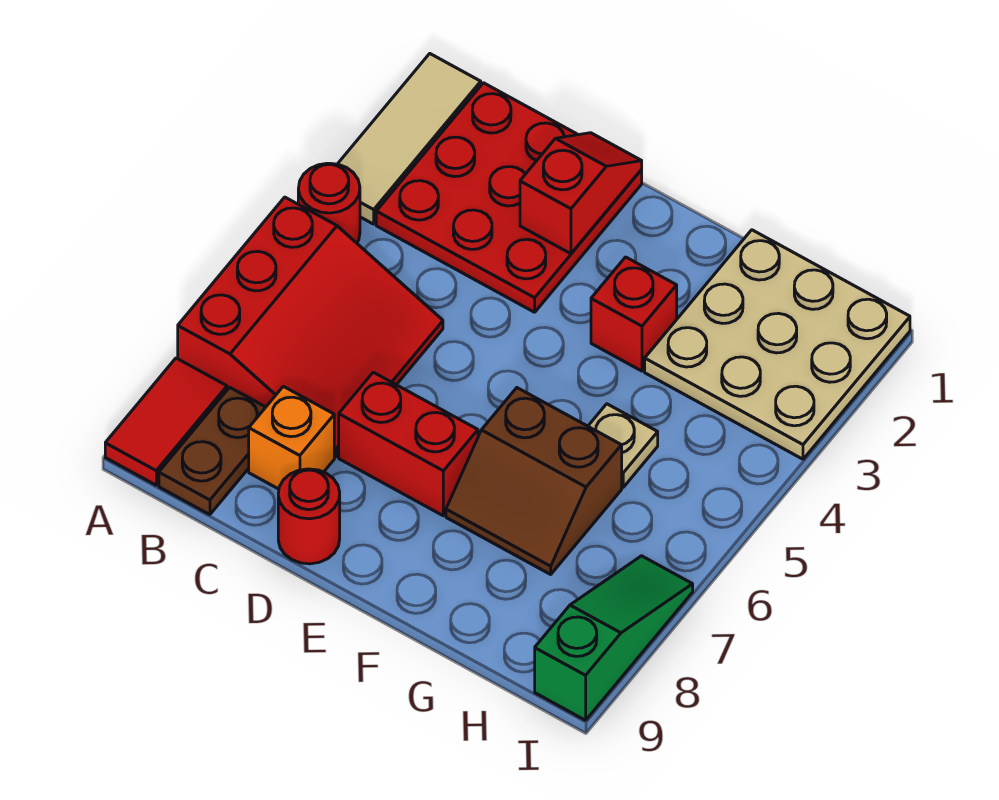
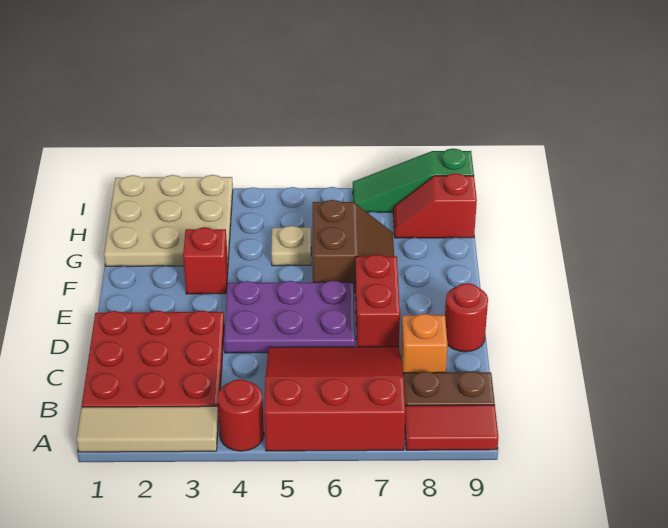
red slope D1:D2 level 2 top 2 -> red slope H8:H9 level 1 top 9
none -> purple plate D4:E6 level 1

